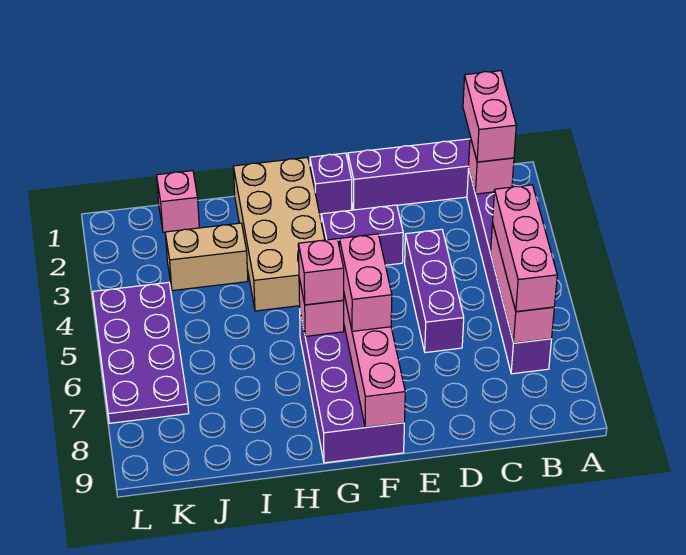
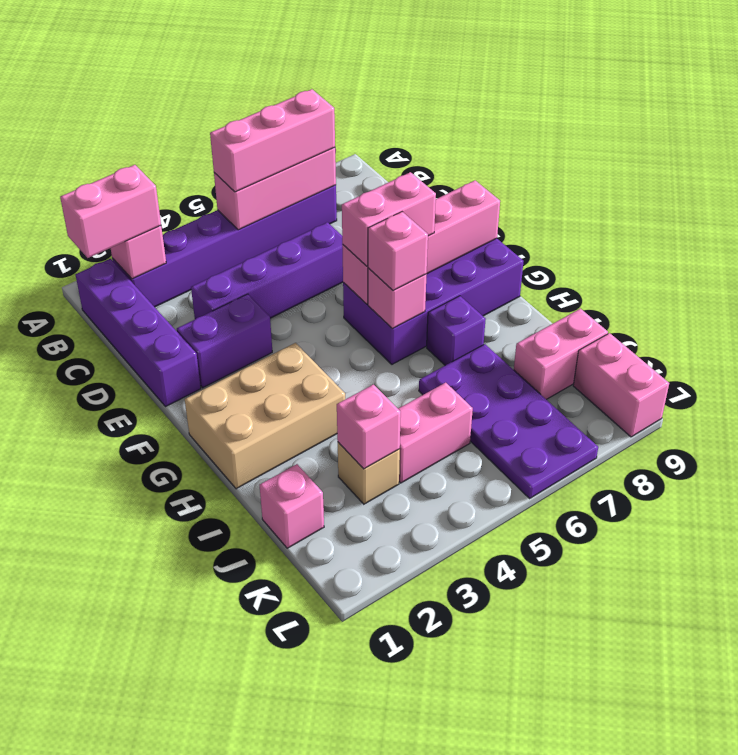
purple brick D4:D6 level 1 -> purple brick D3:D6 level 1
purple brick E3:F3 level 1 -> purple brick E2:E3 level 1
purple brick F1 level 1 -> purple brick H7 level 1
tan brick G1:H4 level 1 -> tan brick G1:H3 level 1
tan brick I3:J3 level 1 -> tan brick J3 level 1
none -> pink brick J3 level 2
none -> pink brick J4:J5 level 1
none -> pink brick J8:J9 level 1
purple plate K4:L7 level 1 -> purple plate I6:L7 level 1
none -> pink brick K9:L9 level 1

